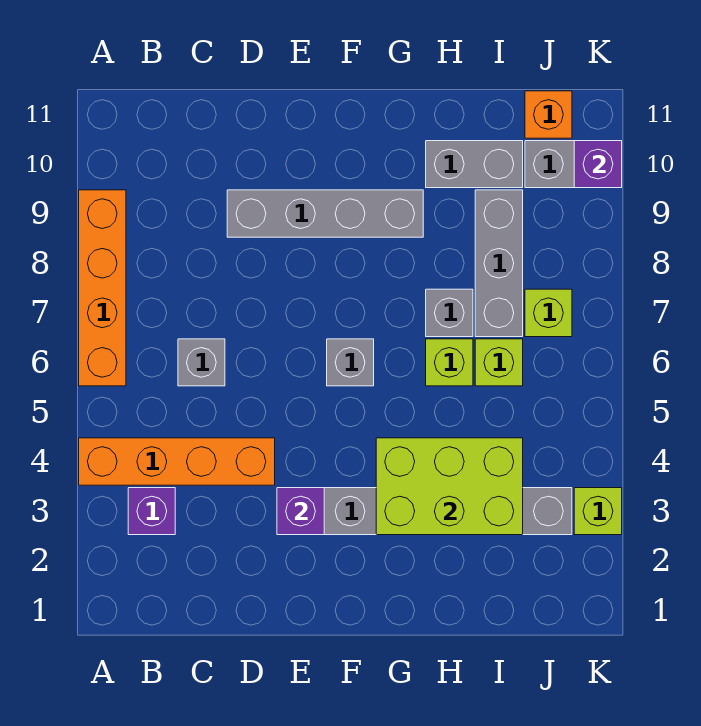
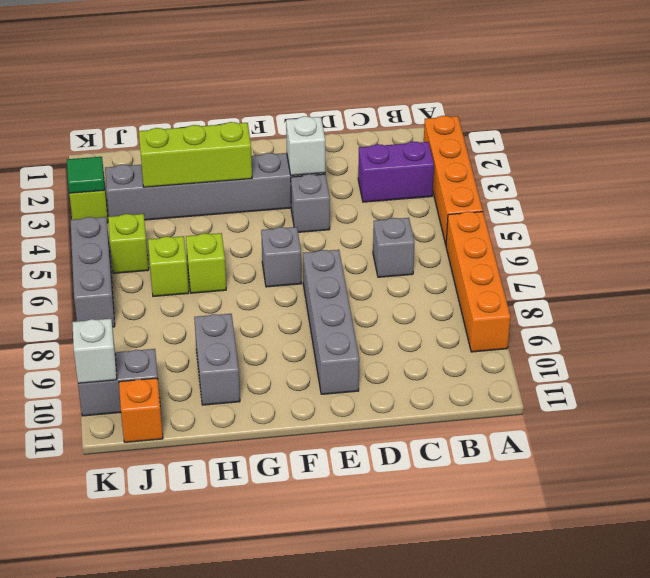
orange brick A4:D4 level 1 -> orange brick A2:A5 level 1
purple brick B3 level 1 -> purple brick B3:C3 level 1
grey brick D9:G9 level 1 -> grey brick E7:E10 level 1
purple brick E3 level 2 -> white brick E3 level 2
lime brick G3:I4 level 2 -> lime brick G3:I3 level 2
grey brick H7 level 1 -> grey brick E4 level 1
grey brick H10:I10 level 1 -> grey brick H9:H10 level 1
grey brick I7:I9 level 1 -> grey brick K5:K7 level 1
lime brick J7 level 1 -> lime brick J5 level 1
none -> green tile K3 level 2
purple brick K10 level 2 -> white brick K10 level 2

